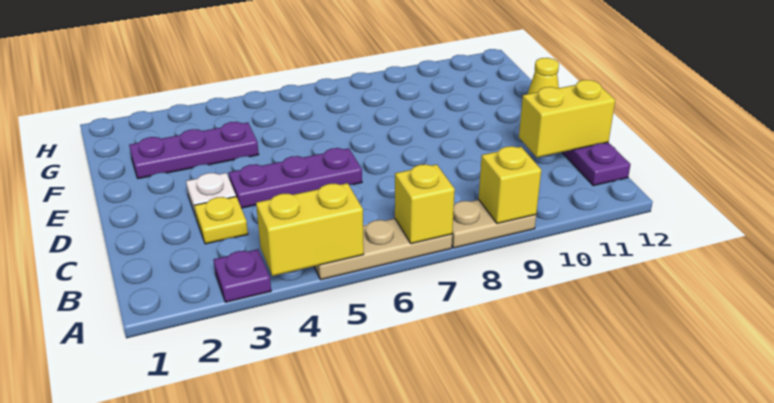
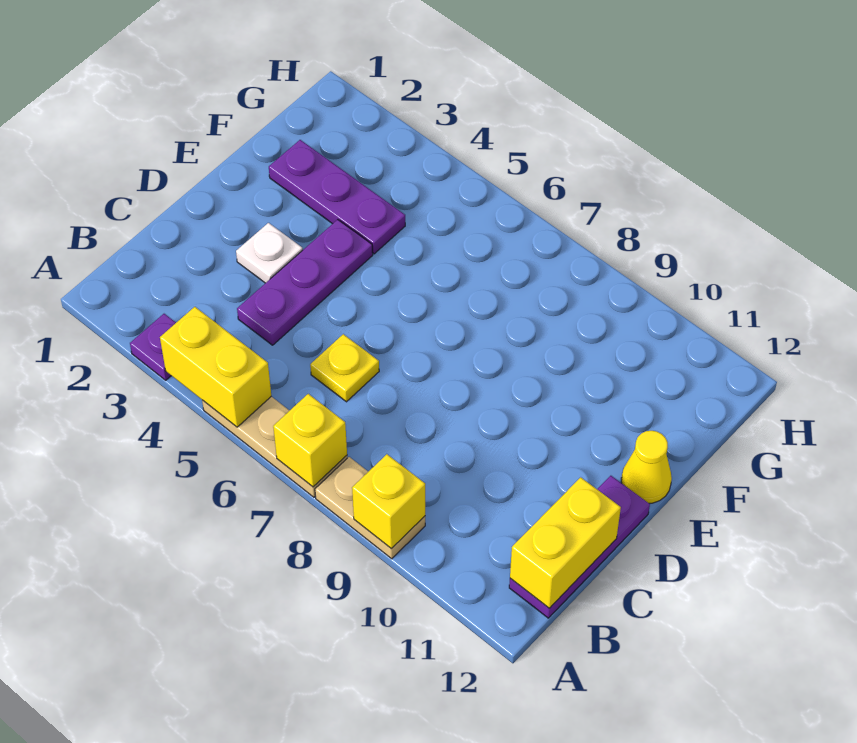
yellow plate C3 level 1 -> yellow plate C6 level 1
yellow brick C11:C12 level 2 -> yellow brick B12:C12 level 2
purple plate D4:D6 level 1 -> purple plate C4:E4 level 1

